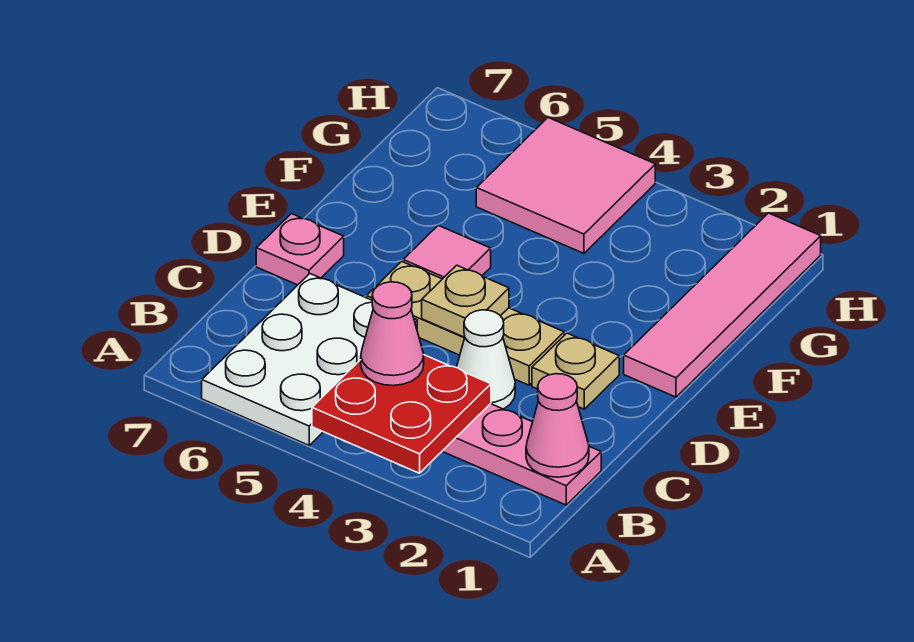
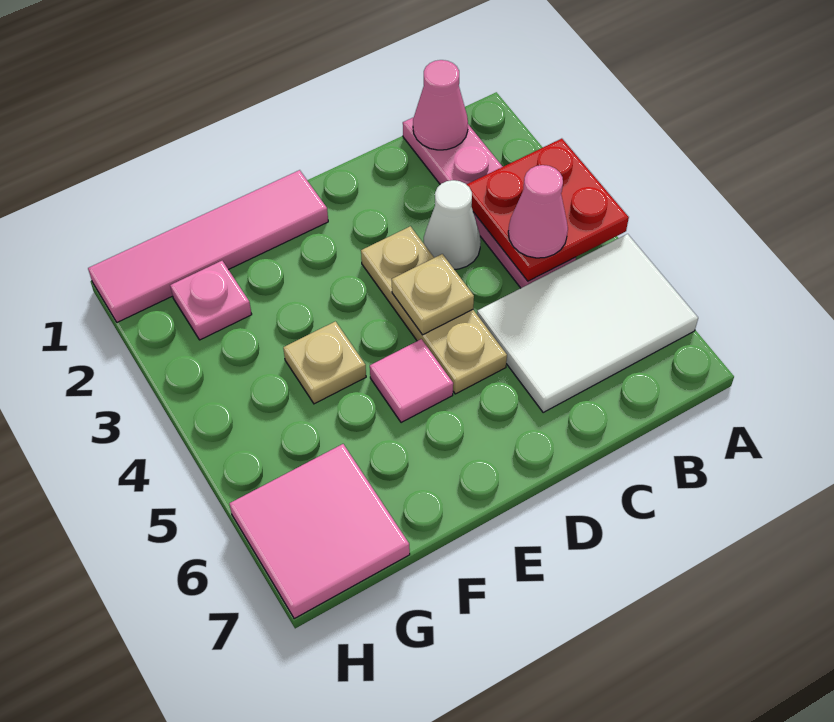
white plate A5:C6 level 1 -> white tile A5:C6 level 1
tan plate D2 level 1 -> tan plate F4 level 1
pink plate D7 level 1 -> pink plate G2 level 1
pink tile G4:H5 level 1 -> pink tile G6:H7 level 1

